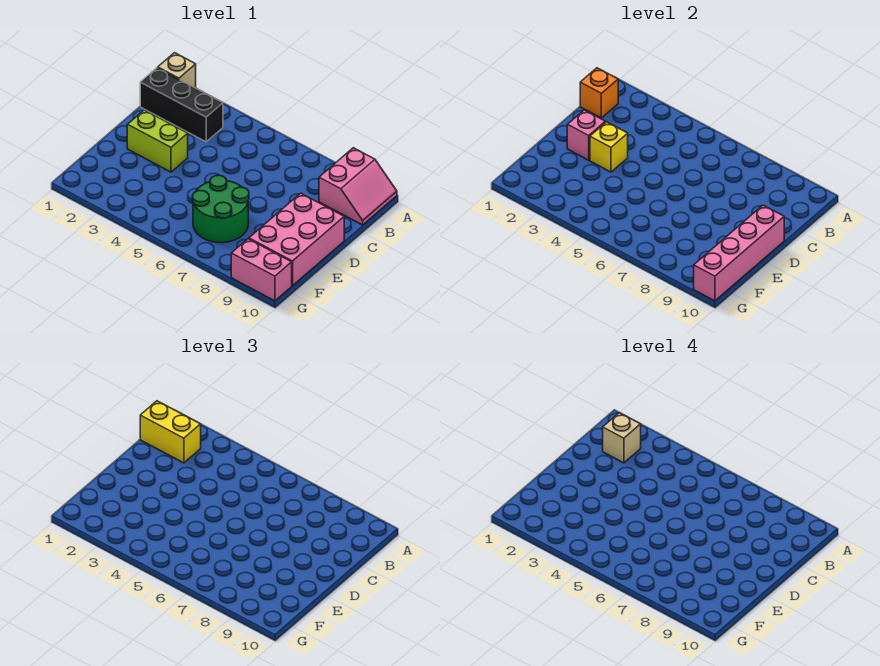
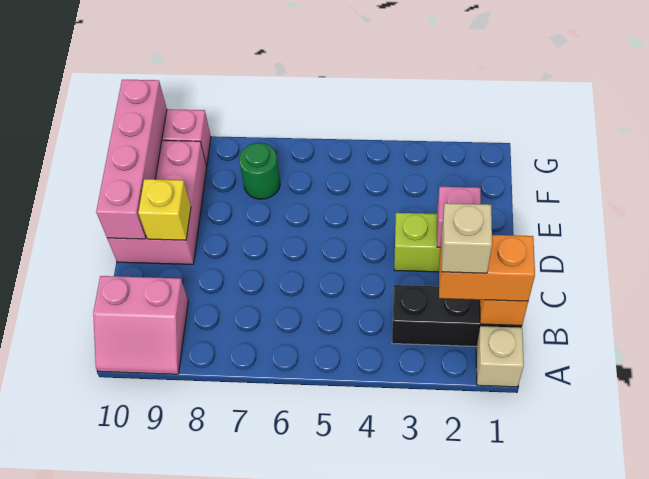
pink slope A9:B10 level 1 top 9 -> pink slope A9:B10 level 1 top B
yellow brick B1:B2 level 3 -> orange brick B1:B2 level 3
yellow brick D3 level 2 -> yellow brick D9 level 2
green round brick E6:F7 level 1 -> green round brick F7 level 1

